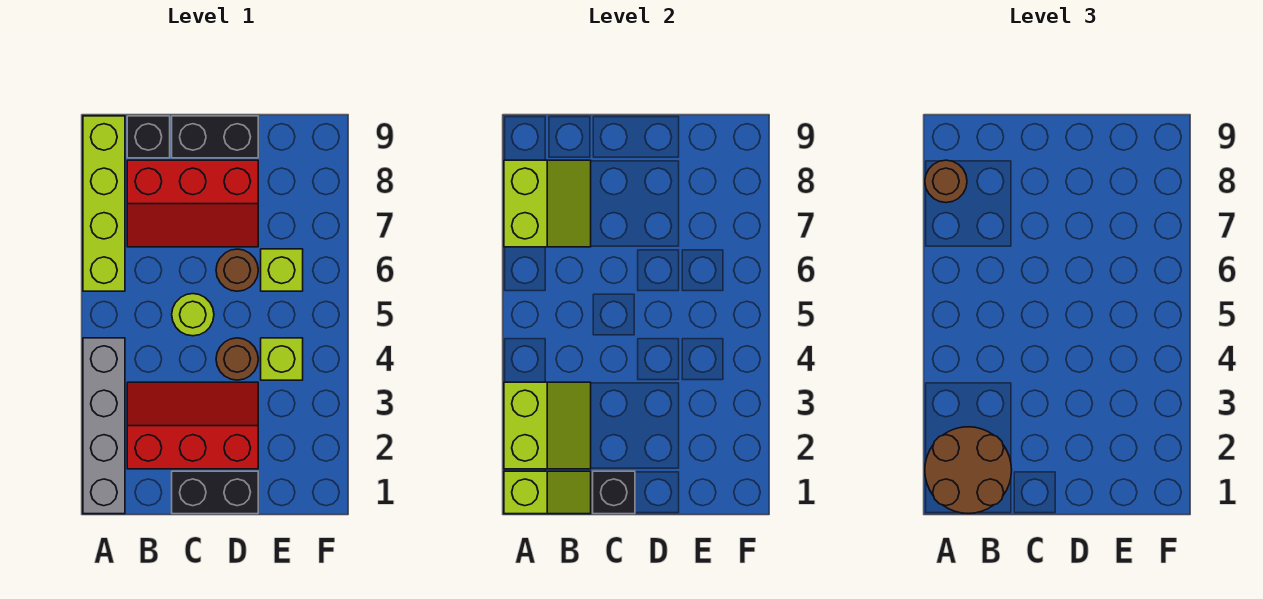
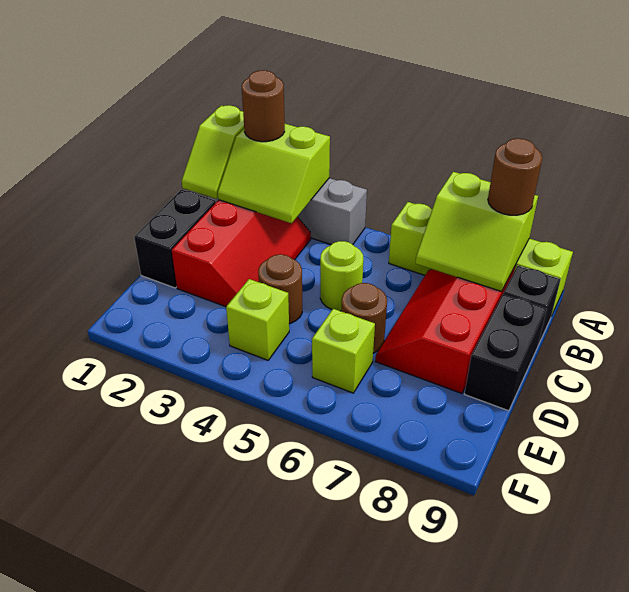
brown round brick A1:B2 level 3 -> brown round brick A2 level 3
black brick C1 level 2 -> none

